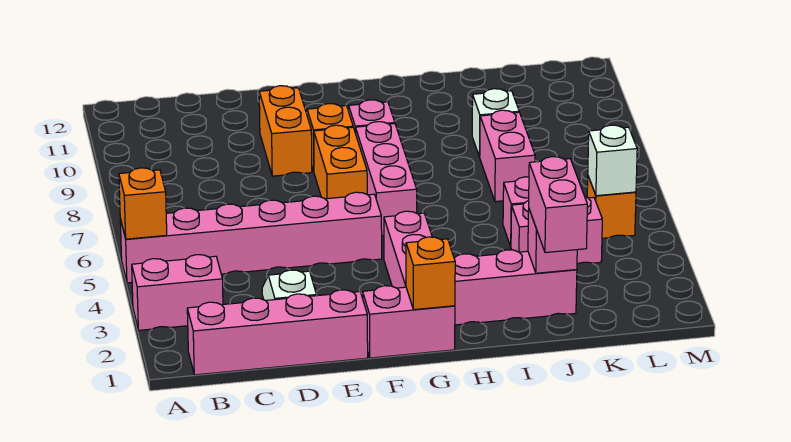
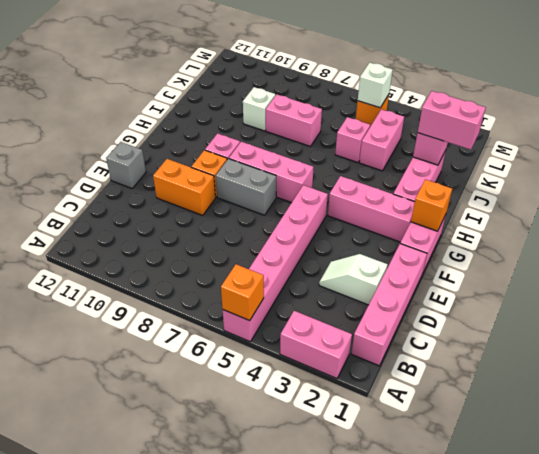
pink brick A3:B3 level 1 -> pink brick A2:A3 level 1
none -> grey brick E12 level 1
orange brick F7:F8 level 1 -> grey brick F7:F8 level 1

